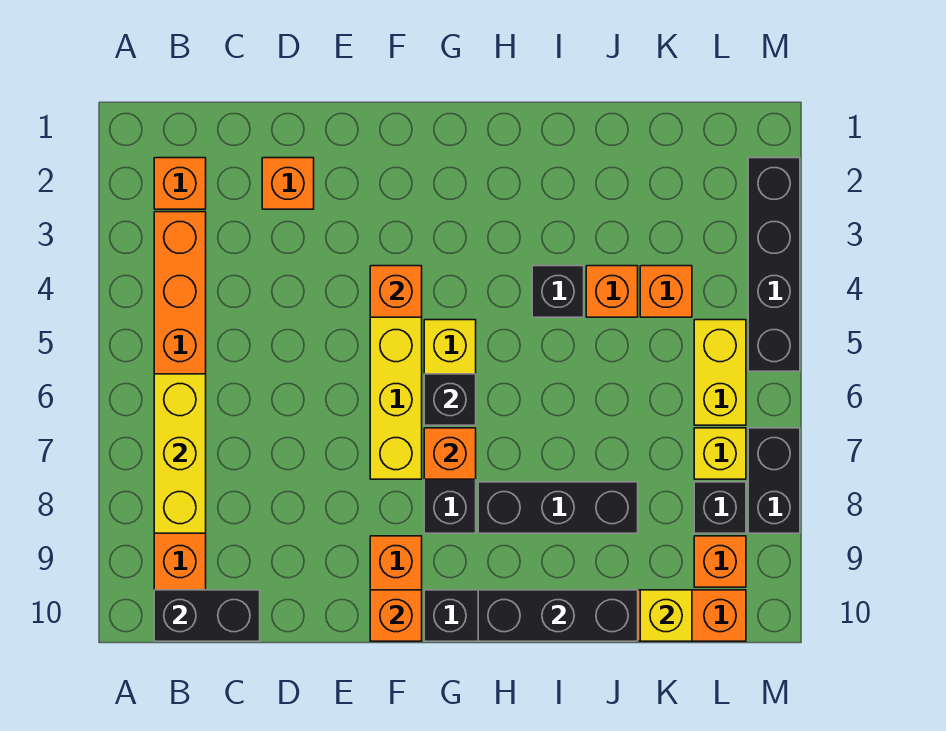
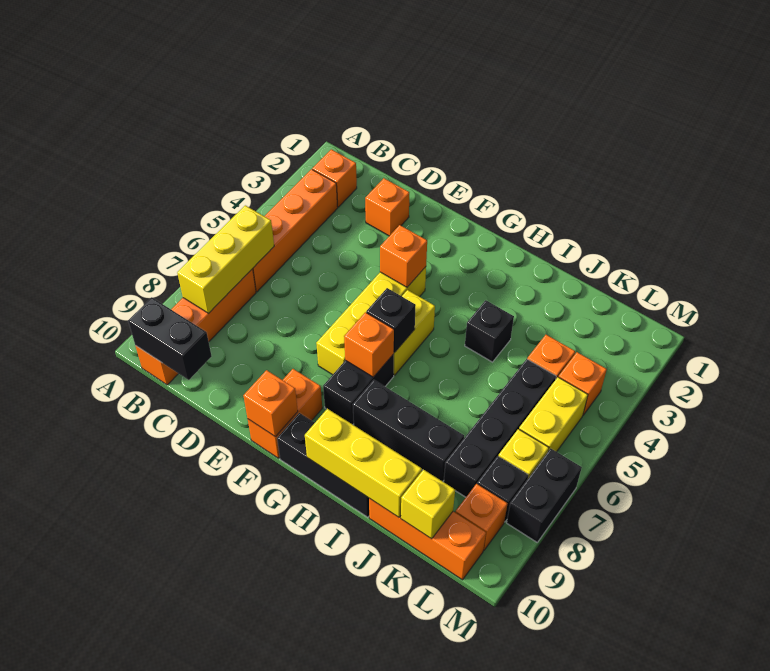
black brick H10:J10 level 2 -> yellow brick H10:J10 level 2
orange brick J4 level 1 -> orange brick L4 level 1
black brick M2:M5 level 1 -> black brick K5:K8 level 1

